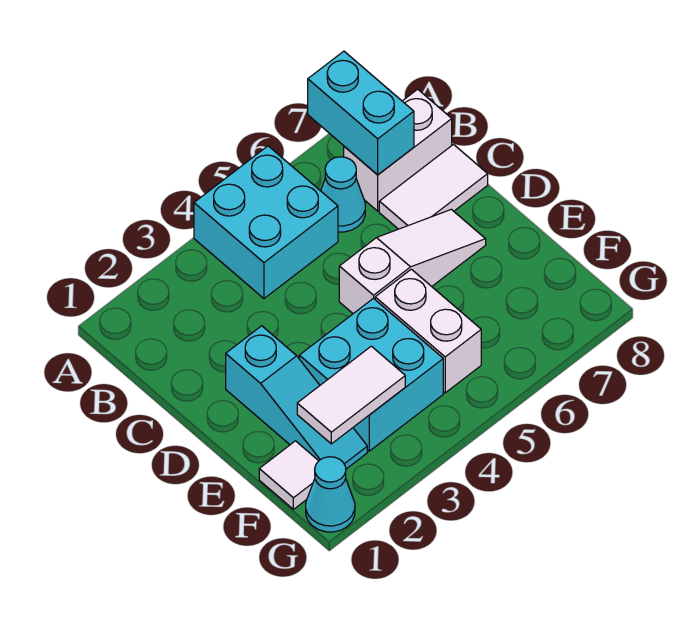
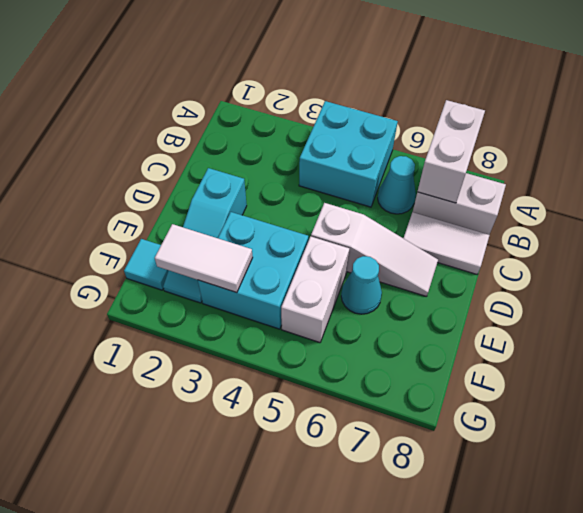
cyan brick A7:B7 level 2 -> white brick A7:B7 level 2
white tile F1 level 1 -> cyan tile F1 level 1
cyan cone G1 level 1 -> cyan cone E6 level 1

